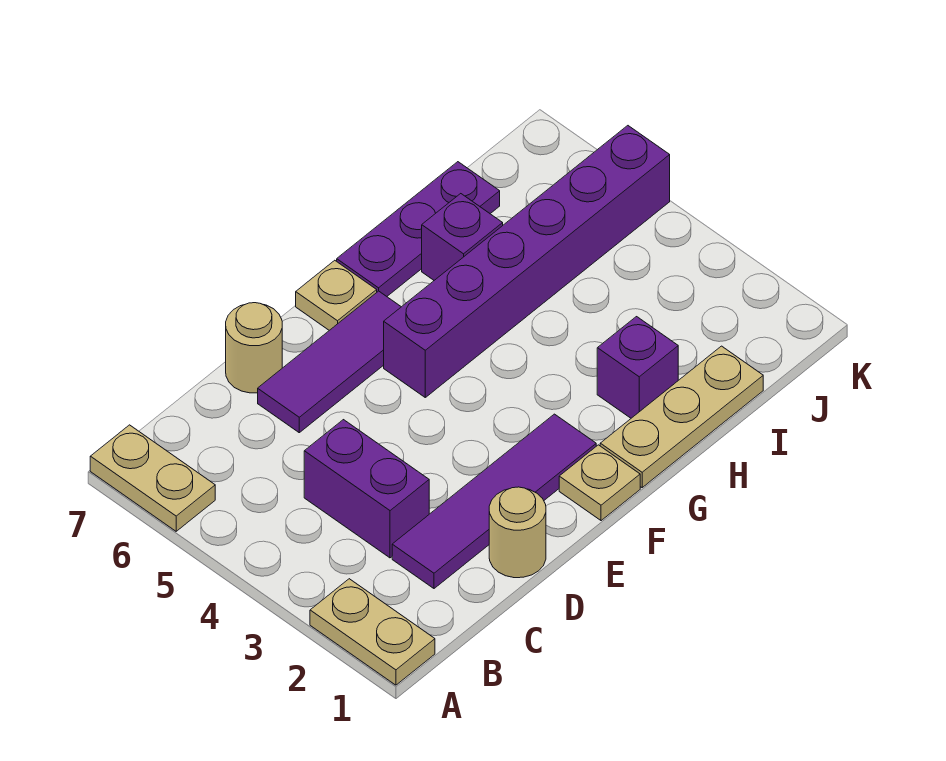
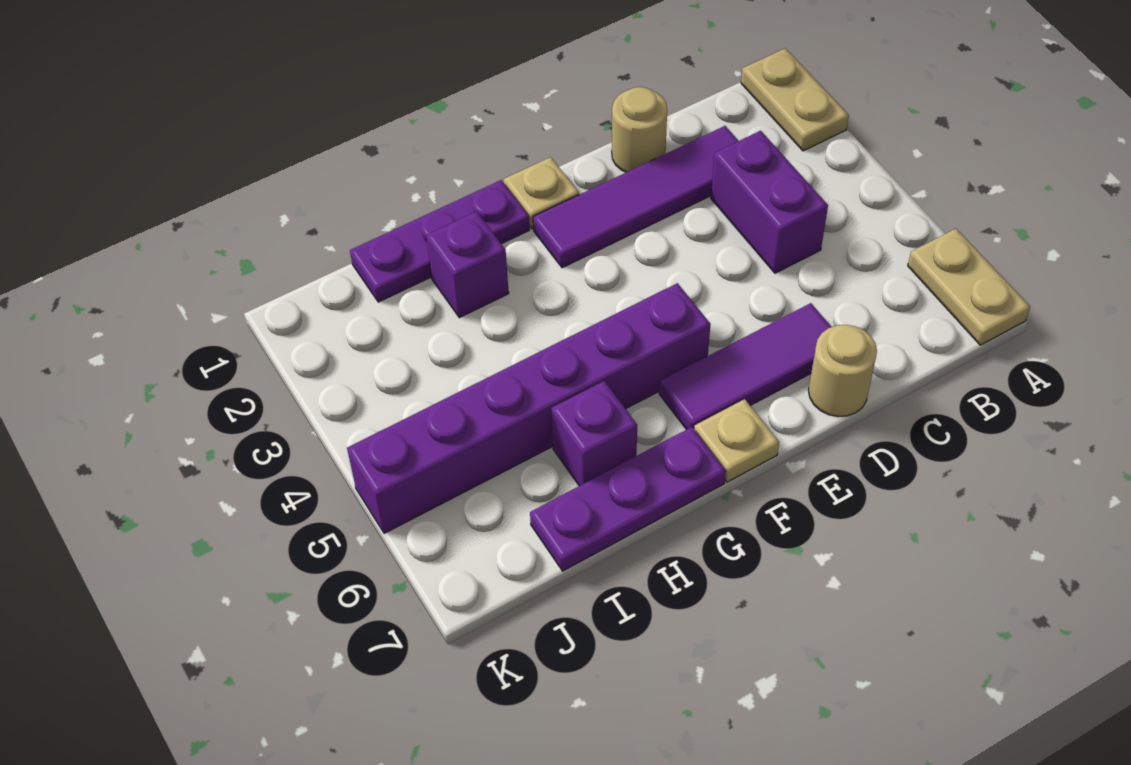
tan plate G1:I1 level 1 -> purple plate G1:I1 level 1

